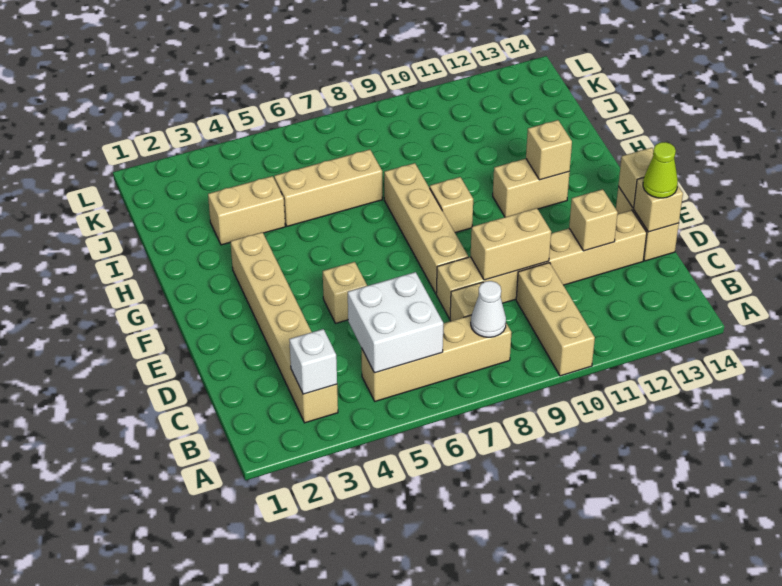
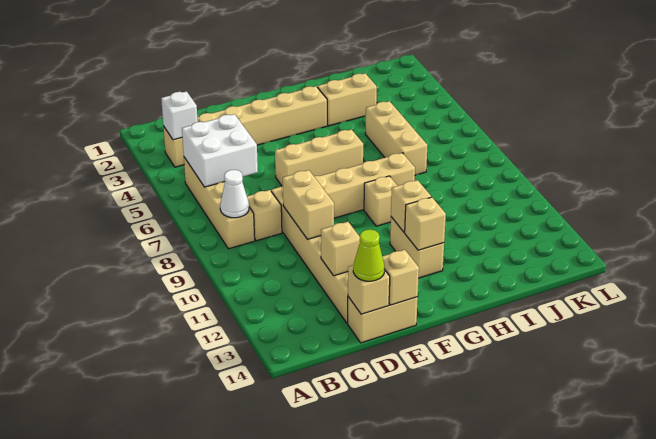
tan brick A10:C10 level 1 -> tan brick E6:G6 level 1
tan brick E5 level 1 -> tan brick G11 level 2
tan brick I3:I4 level 1 -> tan brick H3:I3 level 1

